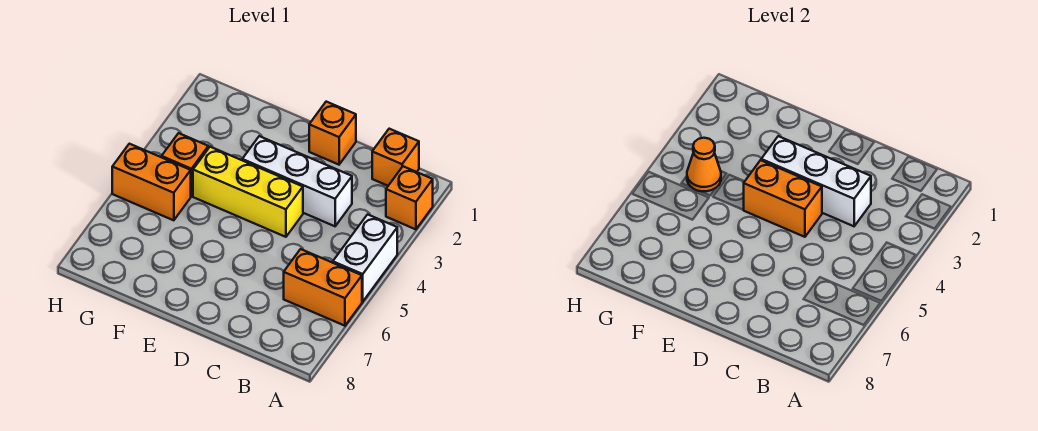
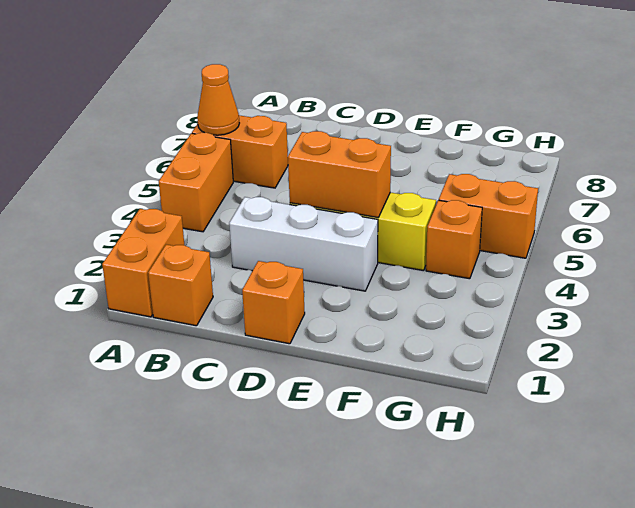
orange brick A2 level 1 -> orange brick A1:A2 level 1
white brick A4:A5 level 1 -> orange brick A4:A5 level 1
white brick C3:E3 level 2 -> none
orange cone G4 level 2 -> orange cone A6 level 2

